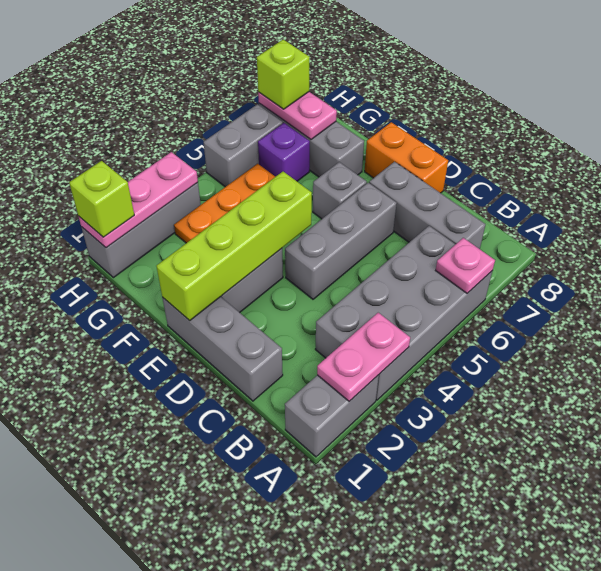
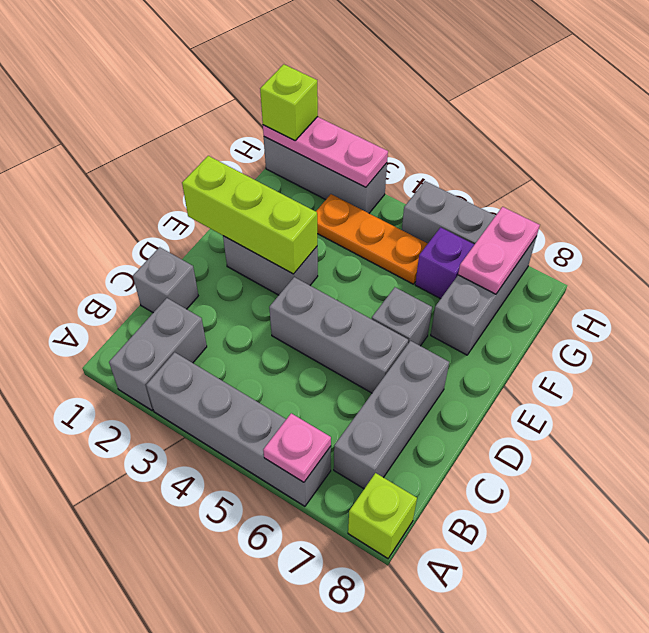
grey brick A1:A2 level 1 -> grey brick A2:B2 level 1
pink plate A2:A3 level 2 -> none
grey brick A3:B6 level 1 -> grey brick A3:A6 level 1
grey brick C1:E1 level 1 -> grey brick C1 level 1
orange brick D8:E8 level 1 -> none
lime brick E1:E4 level 2 -> lime brick E1:E3 level 2
lime brick H7 level 3 -> lime brick A8 level 1

